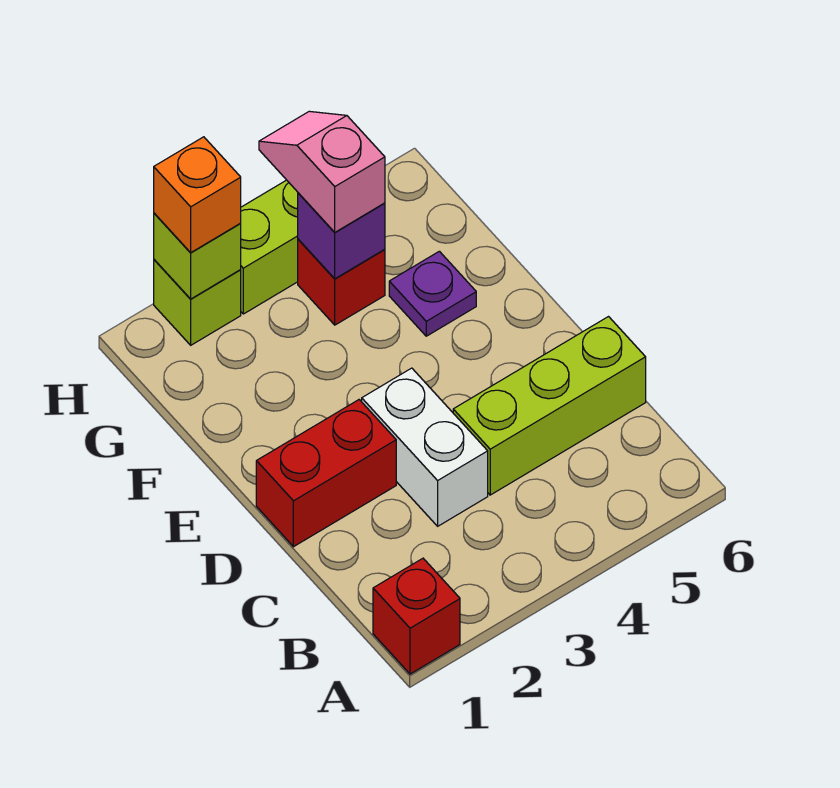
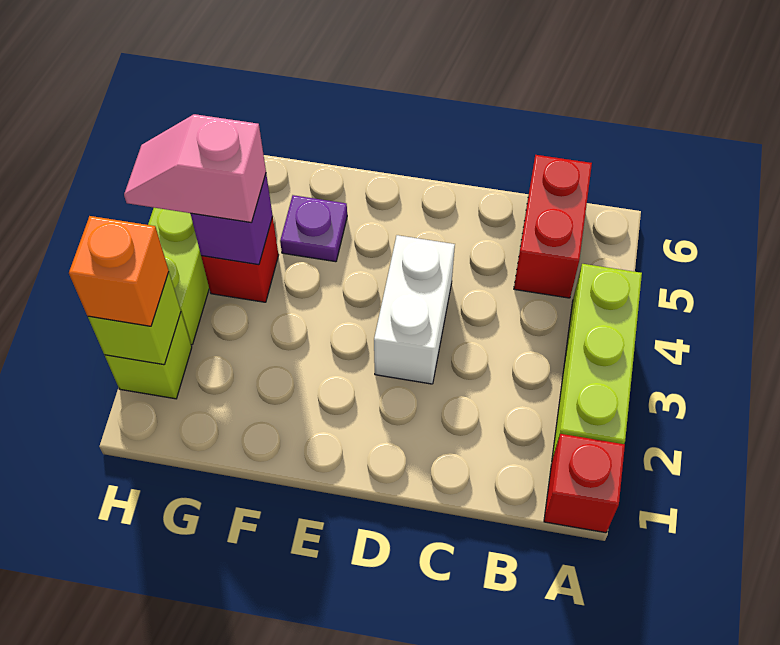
white brick C3:D3 level 1 -> white brick D3:D4 level 1
lime brick C4:C6 level 1 -> lime brick A2:A4 level 1
red brick D1:D2 level 1 -> red brick B5:B6 level 1

